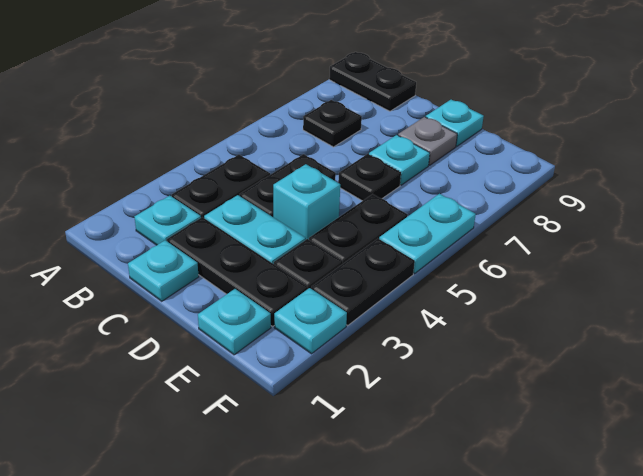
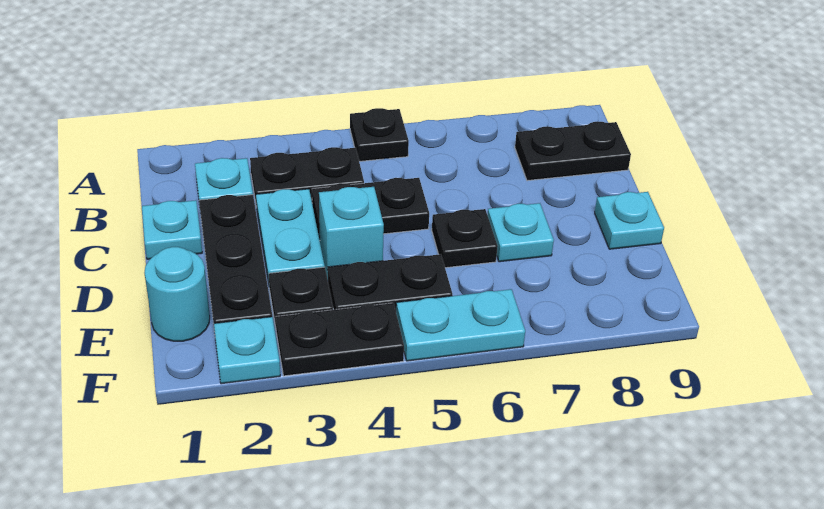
black plate A9:B9 level 1 -> black plate B8:B9 level 1
black plate B7 level 1 -> black plate A5 level 1
grey plate D8 level 1 -> none
cyan plate E1 level 1 -> cyan round brick E1 level 1

